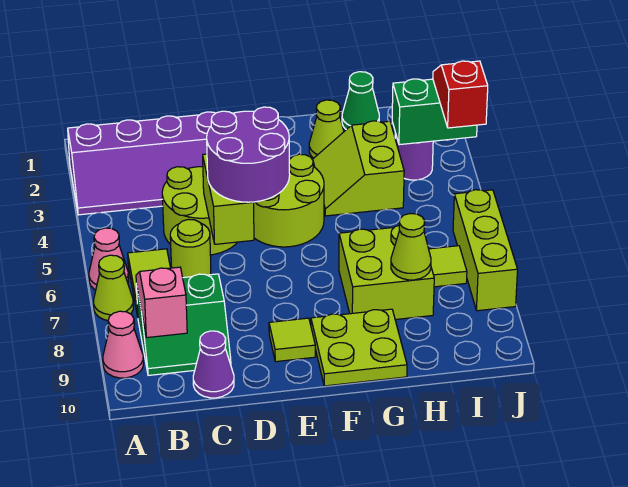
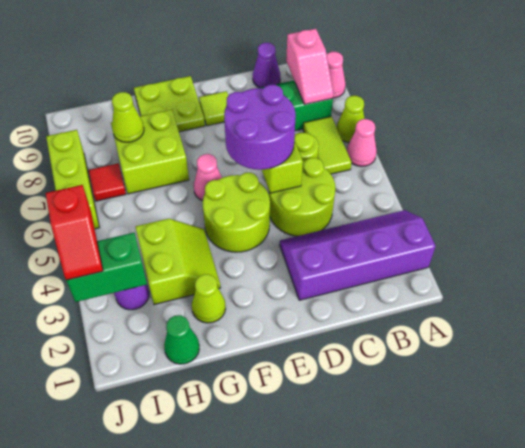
none -> pink cone F6 level 1
lime tile I7 level 1 -> red tile I7 level 1

